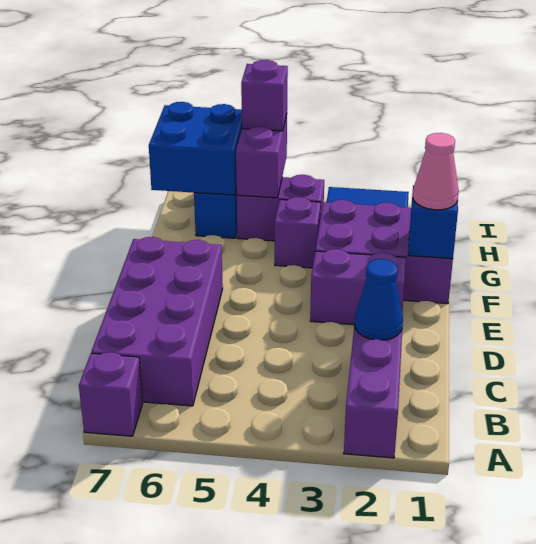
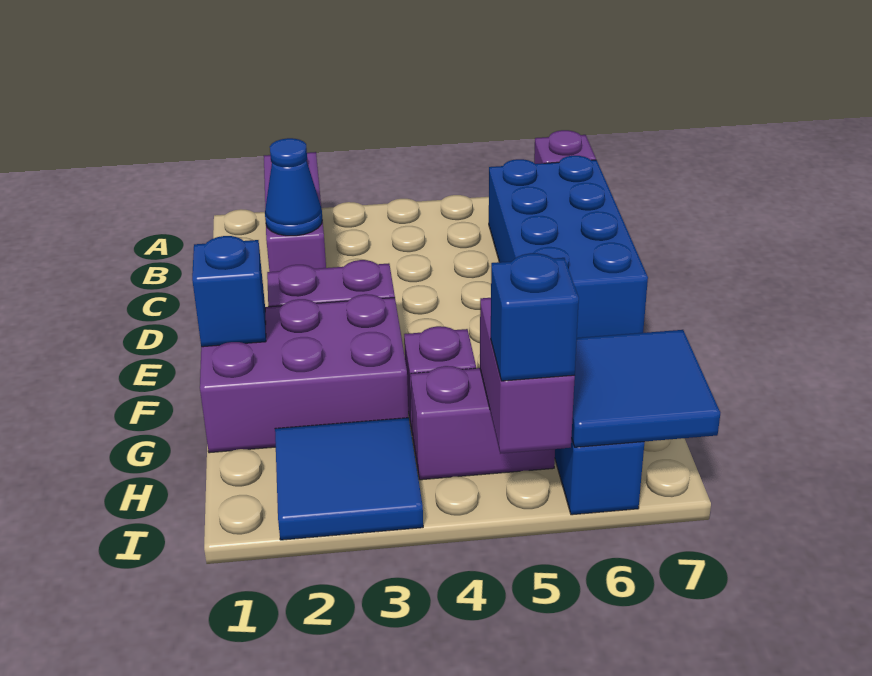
purple brick B6:E7 level 1 -> blue brick B6:E7 level 1
pink cone F1 level 3 -> none
blue brick H6:I7 level 2 -> blue tile H6:I7 level 2
purple brick I5 level 3 -> blue brick I5 level 3

